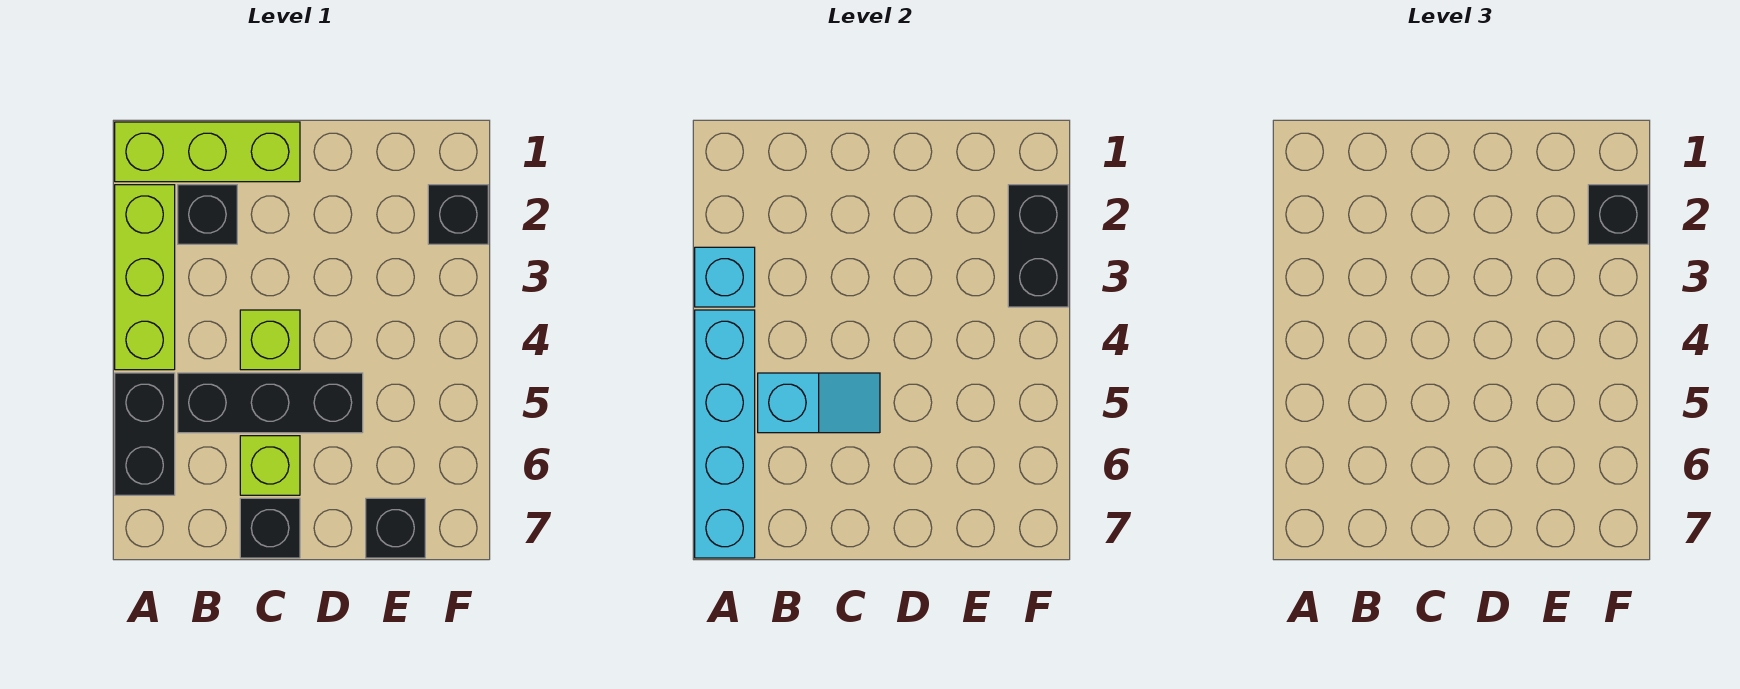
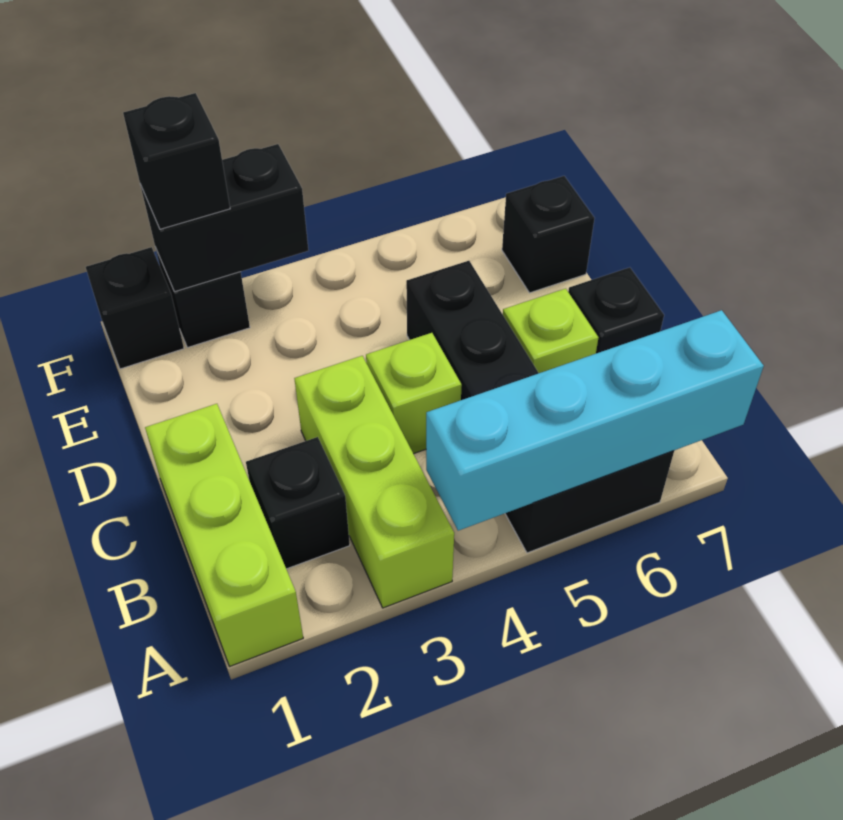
lime brick A2:A4 level 1 -> lime brick A3:C3 level 1
cyan brick A3 level 2 -> none
cyan slope B5:C5 level 2 top B -> none
none -> black brick F1 level 1

